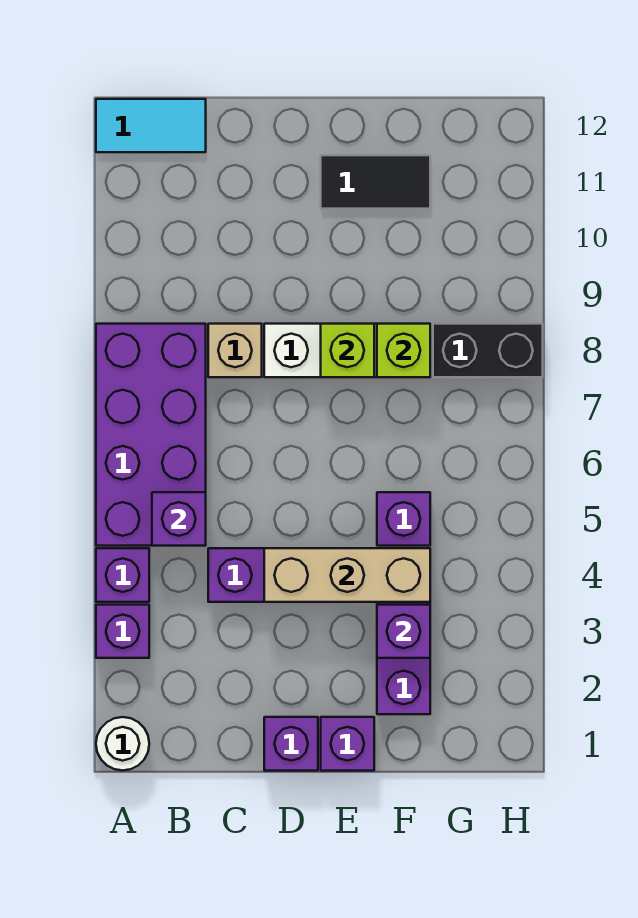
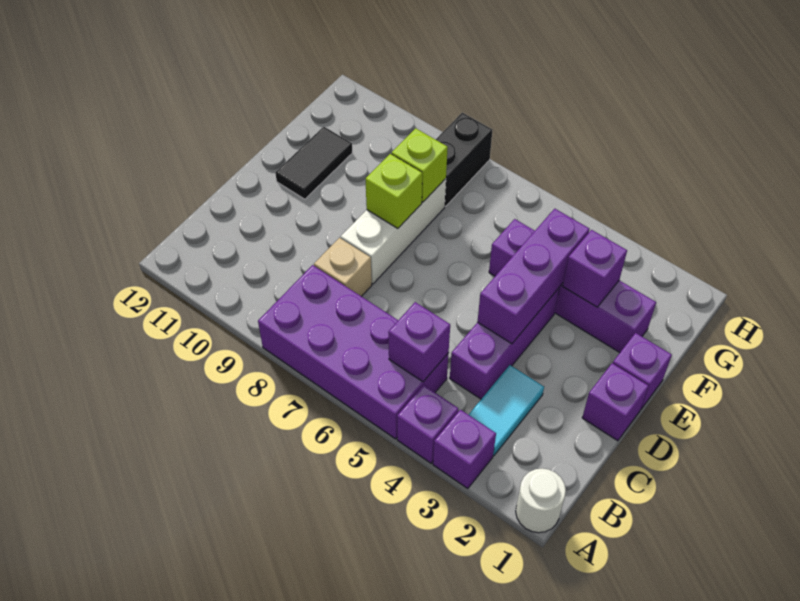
cyan tile A12:B12 level 1 -> cyan tile B3:C3 level 1
tan brick D4:F4 level 2 -> purple brick D4:F4 level 2

